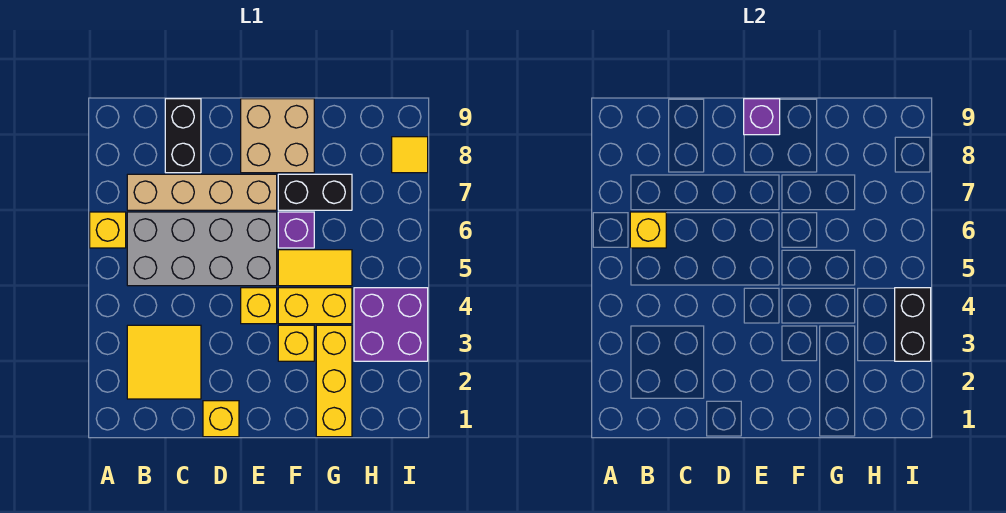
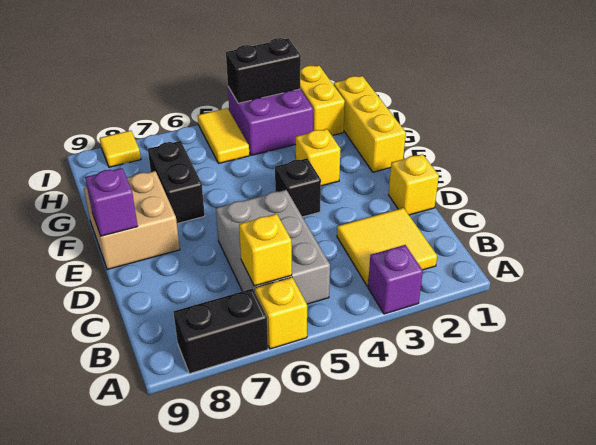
grey brick B5:E6 level 1 -> grey brick B5:D6 level 1
tan brick B7:E7 level 1 -> none
black brick C8:C9 level 1 -> black brick A7:A8 level 1
yellow brick E4 level 1 -> black brick E4 level 1
yellow brick F4:G4 level 1 -> yellow brick H2:I2 level 1
yellow tile F5:G5 level 1 -> yellow tile H5:I5 level 1
purple brick F6 level 1 -> purple brick A3 level 1
yellow brick G1:G3 level 1 -> yellow brick F1:H1 level 1

